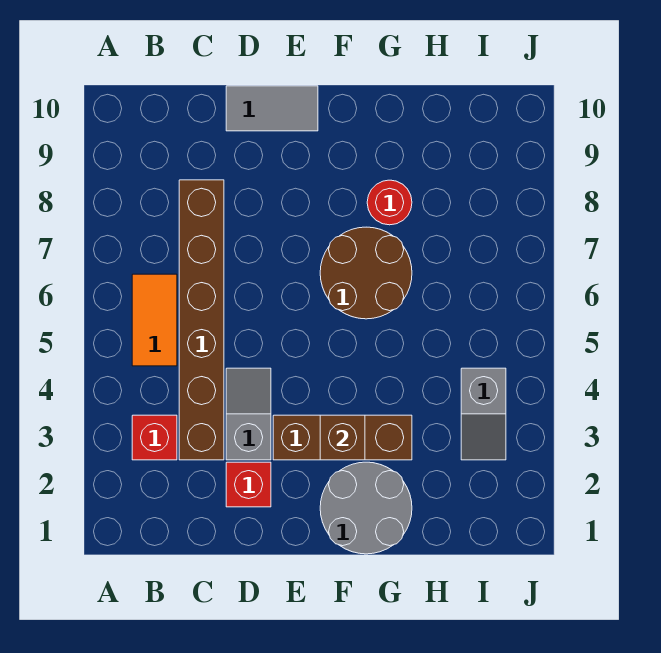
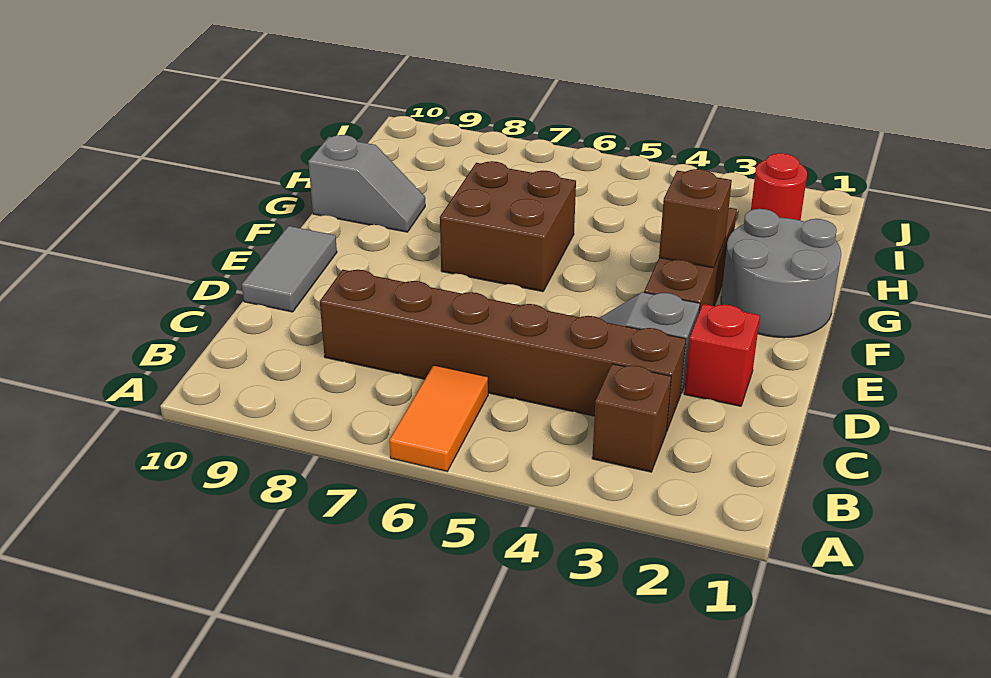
red brick B3 level 1 -> brown brick B3 level 1
orange tile B5:B6 level 1 -> orange tile A6:B6 level 1
brown round brick F6:G7 level 1 -> brown brick F6:G7 level 1
red round brick G8 level 1 -> red round brick I2 level 1
grey slope I3:I4 level 1 top 4 -> grey slope G9:G10 level 1 top 10

